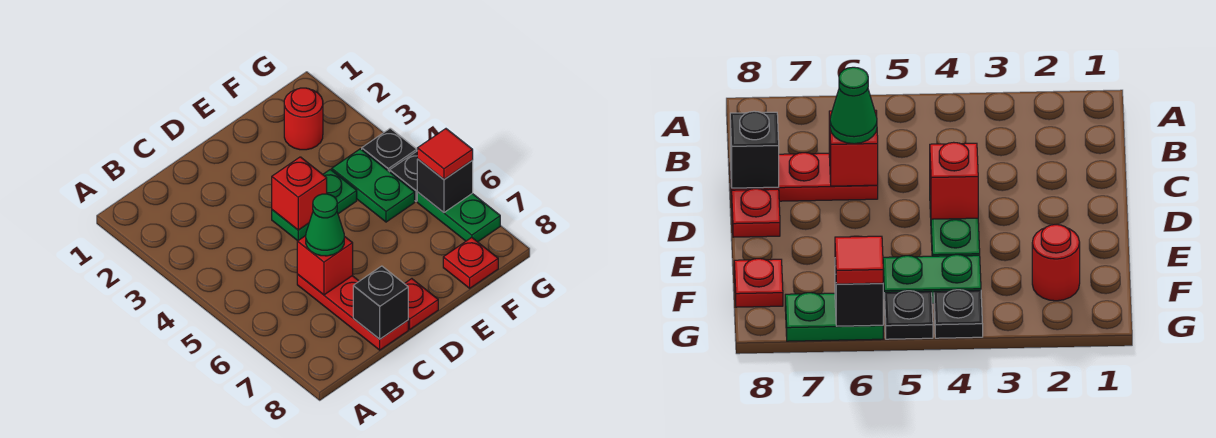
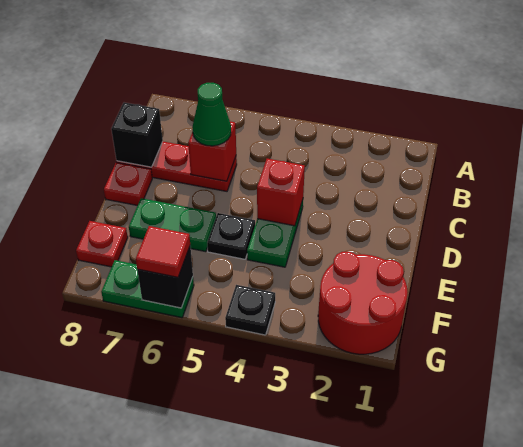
red round brick F2 level 1 -> red round brick F1:G2 level 1
green plate F4:F5 level 1 -> green plate E6:E7 level 1
black plate G5 level 1 -> black plate E5 level 1

